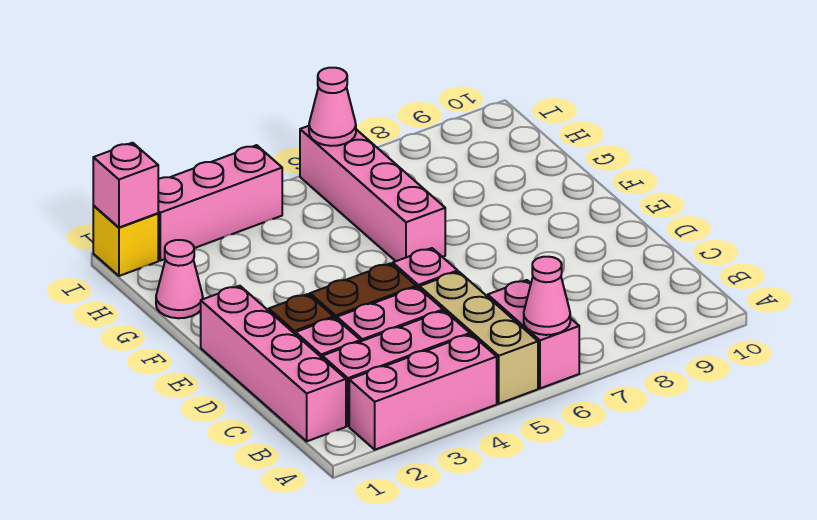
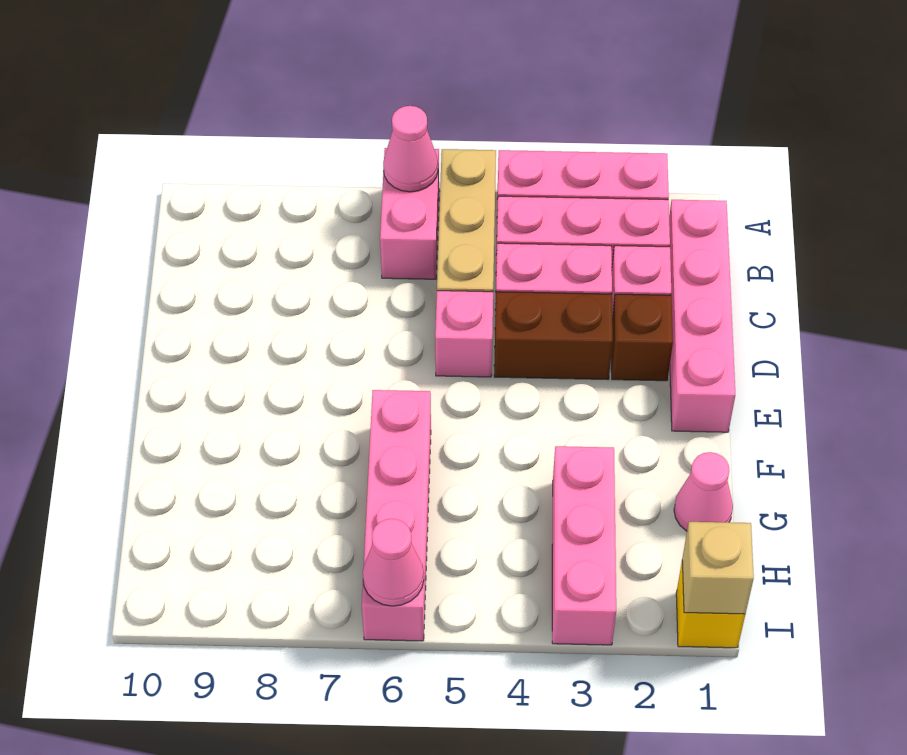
pink brick I1 level 2 -> tan brick I1 level 2
pink brick I2:I4 level 1 -> pink brick G3:I3 level 1

